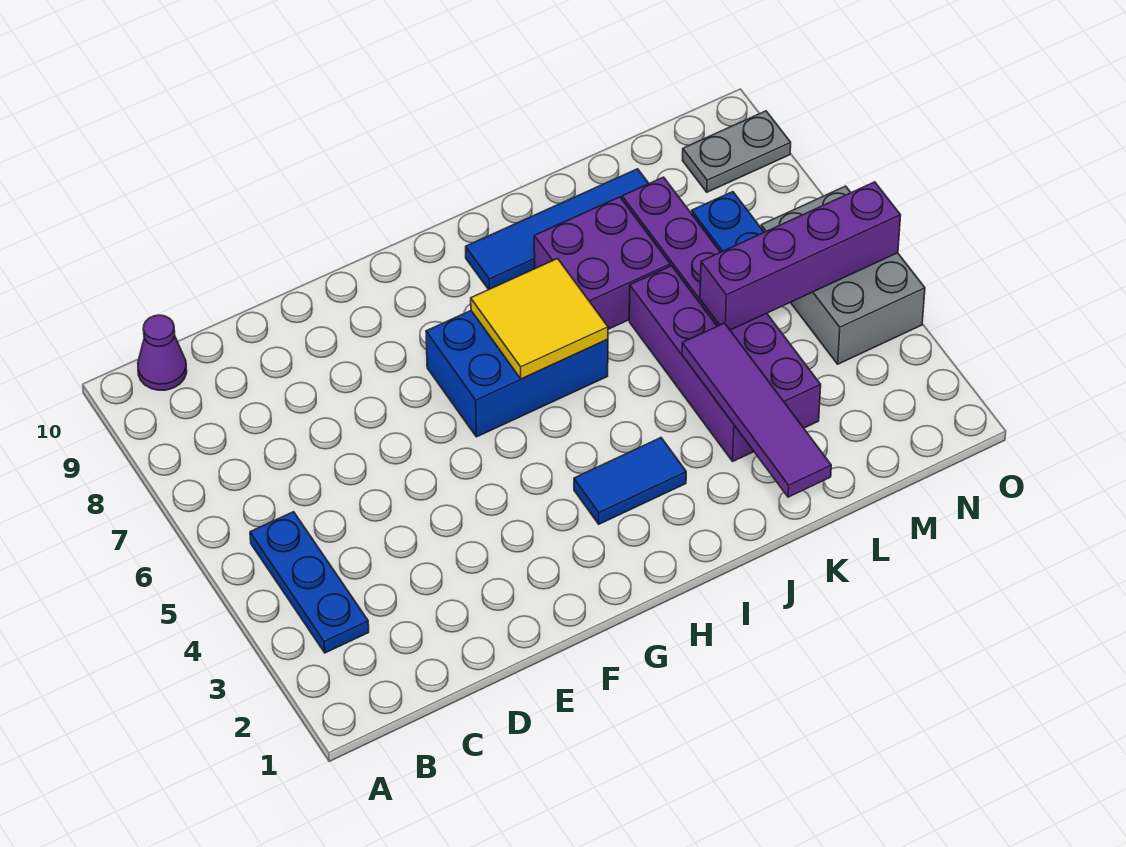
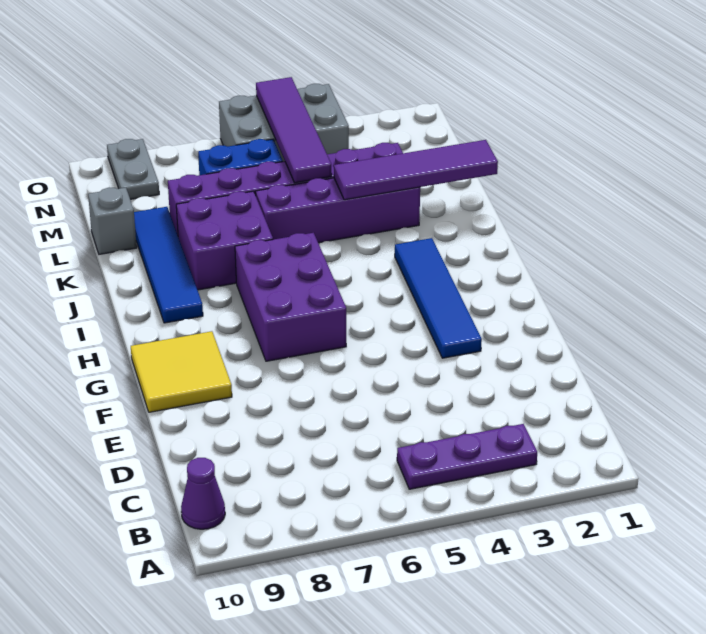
blue plate B3:B5 level 1 -> purple plate B3:B5 level 1
blue brick G6:I7 level 1 -> purple brick G6:I7 level 1
blue tile H3:I3 level 1 -> blue tile F3:I3 level 1
yellow tile H6:I7 level 2 -> yellow tile F9:G10 level 1
purple brick L5:O5 level 2 -> purple tile L5:O5 level 2
none -> grey brick L10 level 1

